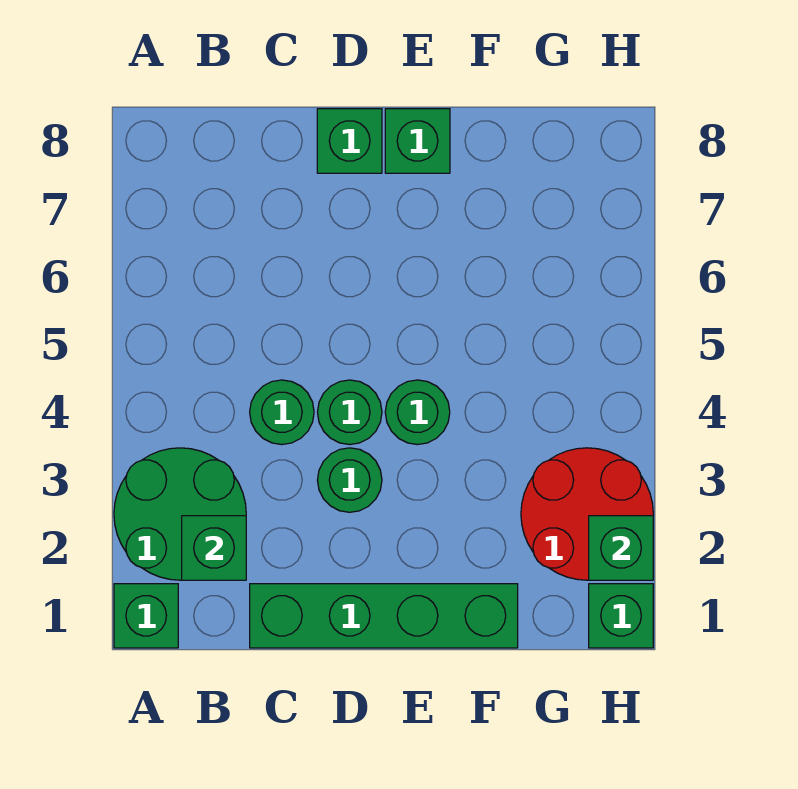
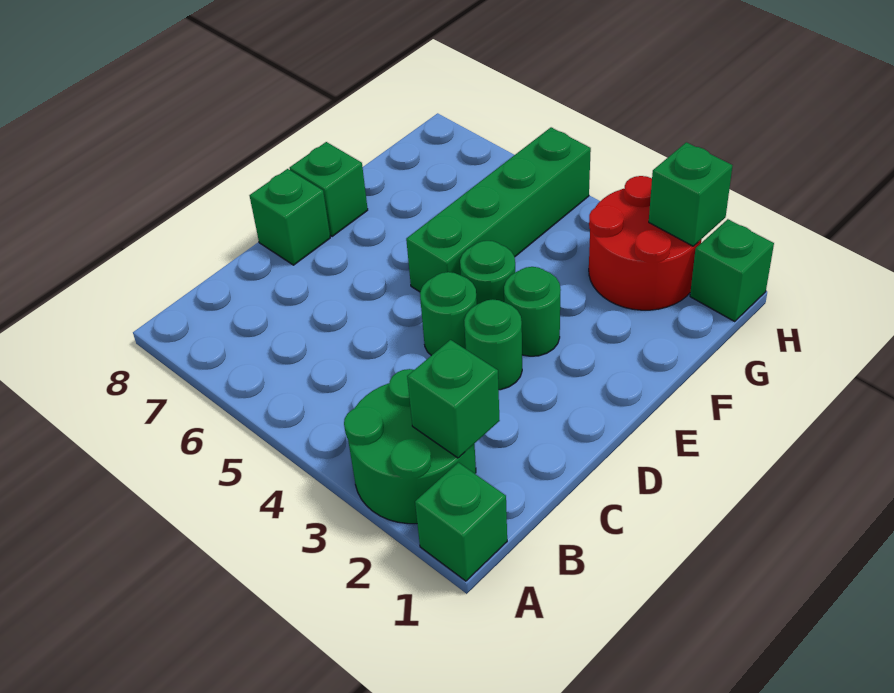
green brick C1:F1 level 1 -> green brick E5:H5 level 1
green round brick C4 level 1 -> green round brick E3 level 1

